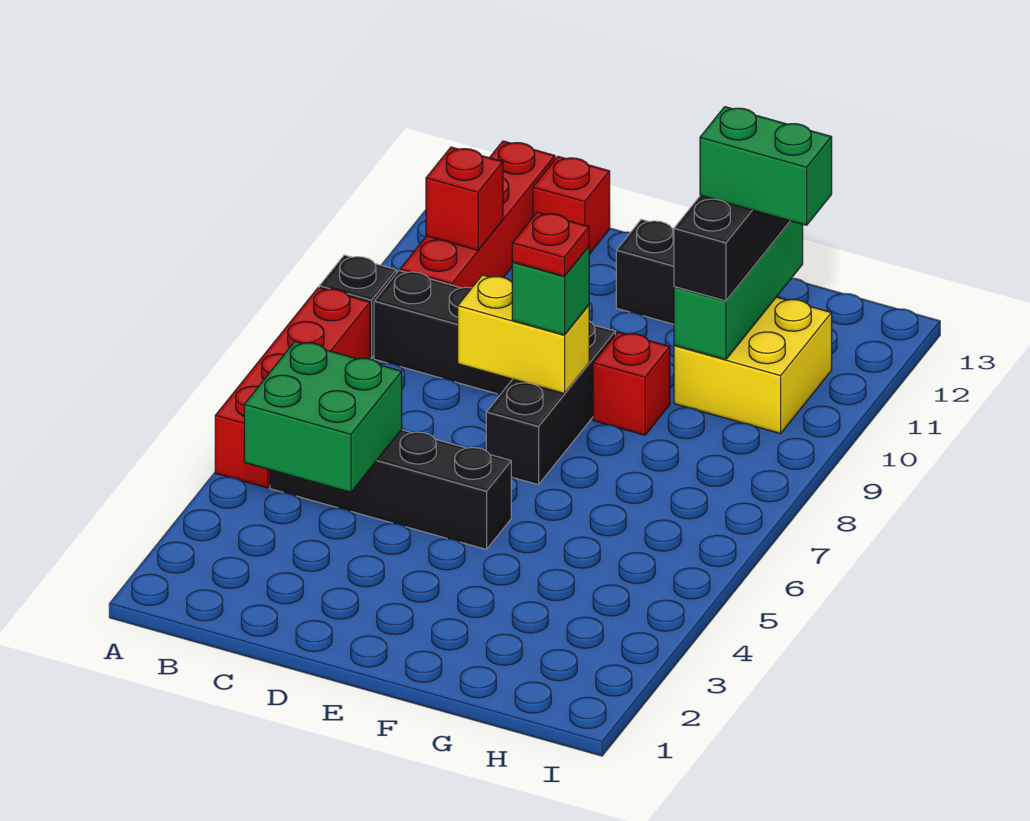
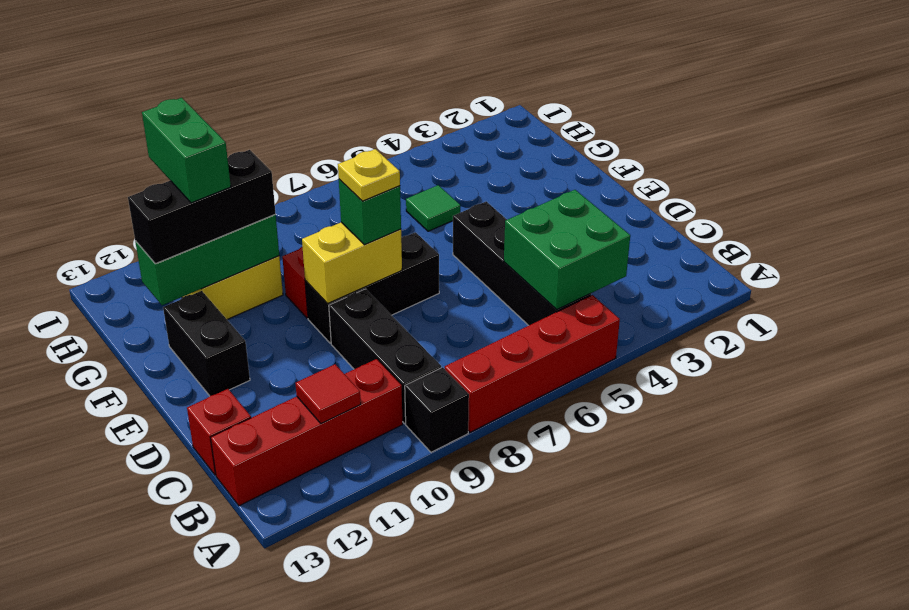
red brick B11 level 2 -> red tile B11 level 2
yellow brick D8:E8 level 2 -> yellow brick E8:E9 level 2
red plate E8 level 4 -> yellow plate E8 level 4
none -> green tile G5 level 1

